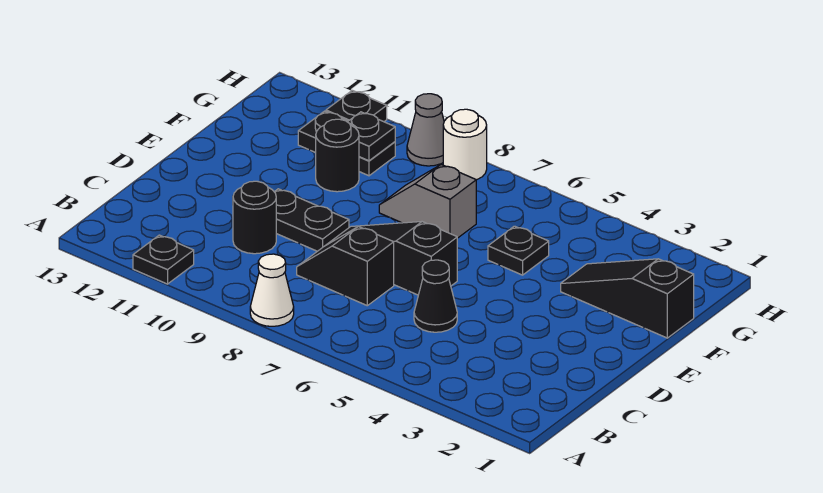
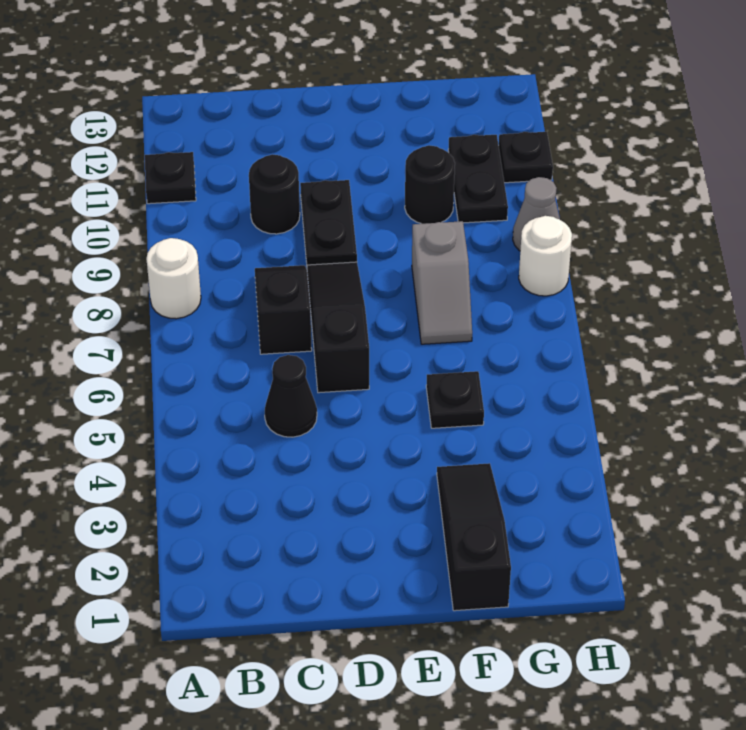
white cone A8 level 1 -> white round brick A8 level 1
grey slope F7:F8 level 1 top 7 -> grey slope F7:F8 level 1 top 8
black plate G10 level 2 -> none

